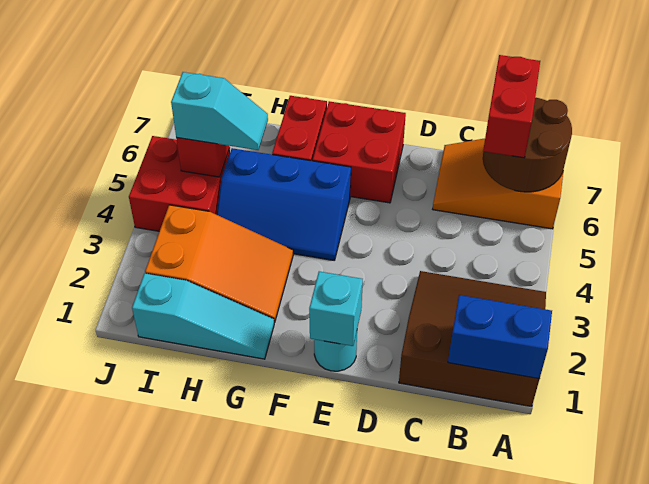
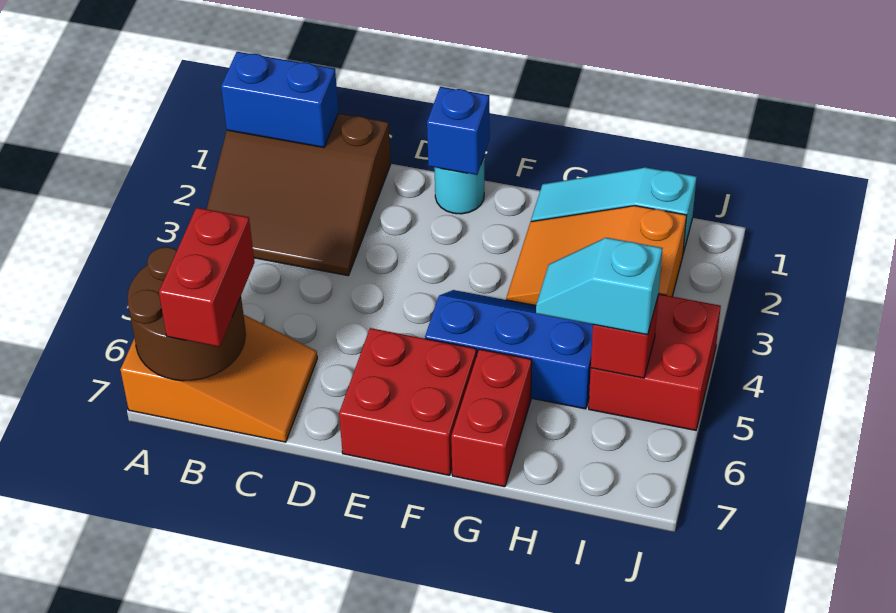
cyan brick E1 level 2 -> blue brick E1 level 2

